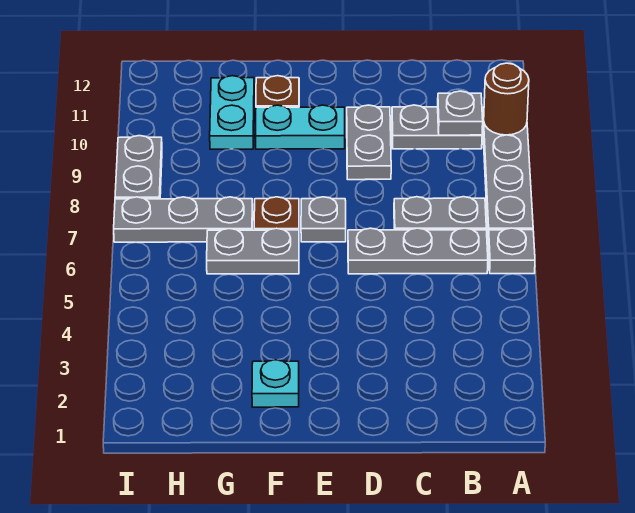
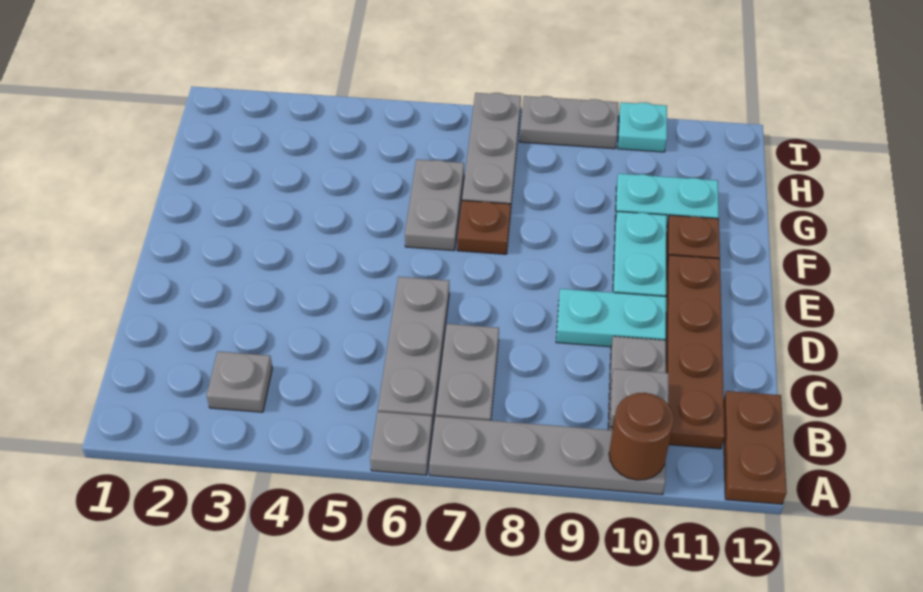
none -> brown plate A12:B12 level 1
none -> brown plate B11:E11 level 1
grey plate D9:D10 level 1 -> cyan plate D9:D10 level 1
grey plate E7 level 1 -> grey plate B3 level 1
cyan plate F2 level 1 -> cyan plate I10 level 1

